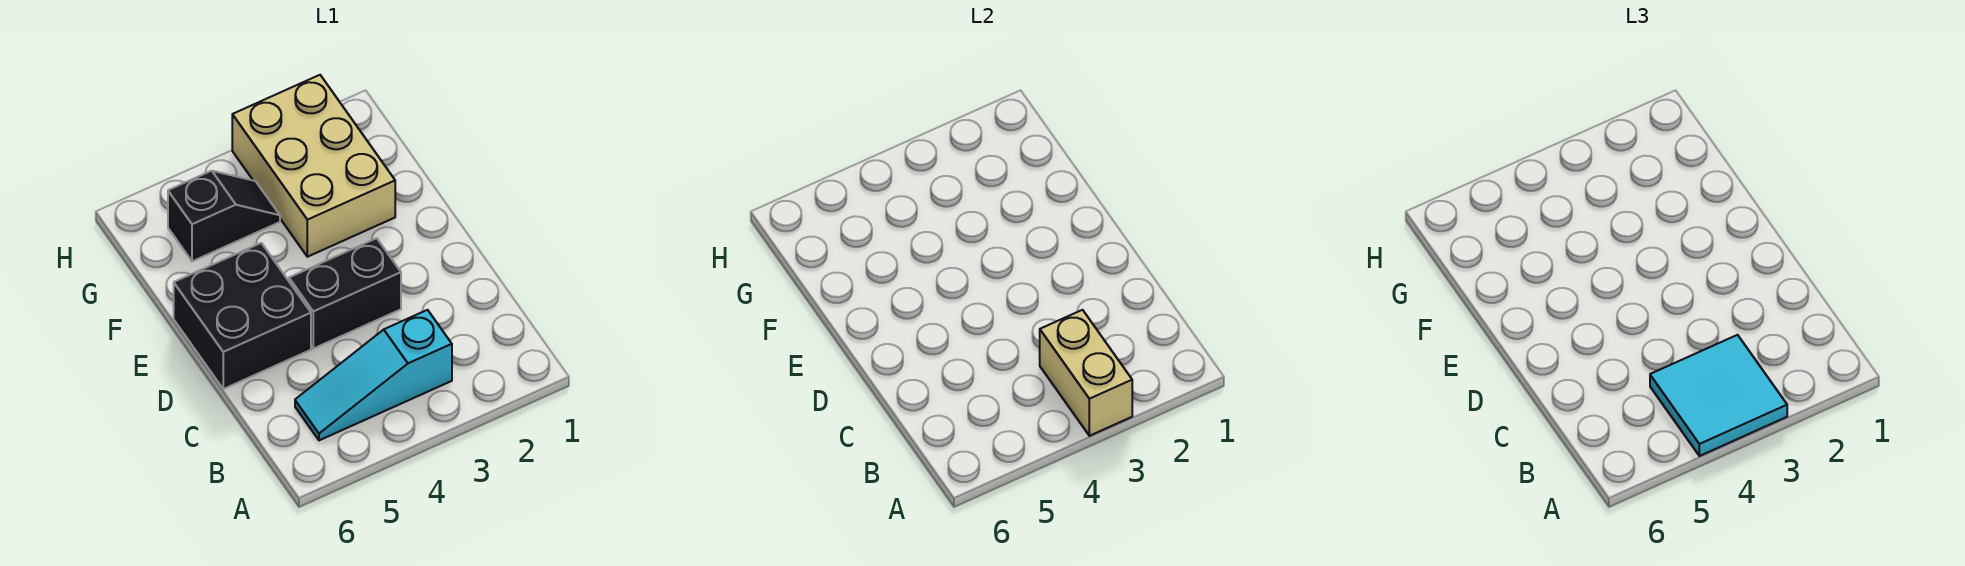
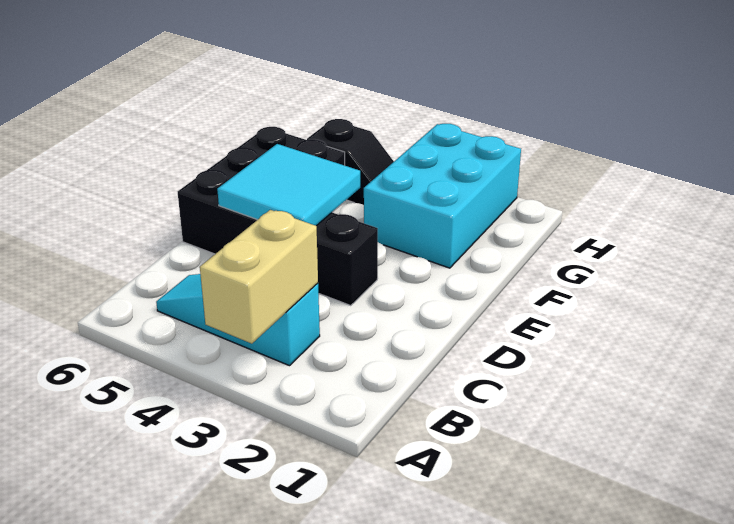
cyan tile A3:B4 level 3 -> cyan tile D4:E5 level 2
black brick D5:E6 level 1 -> black brick D5:F6 level 1
tan brick F2:H3 level 1 -> cyan brick F2:H3 level 1

